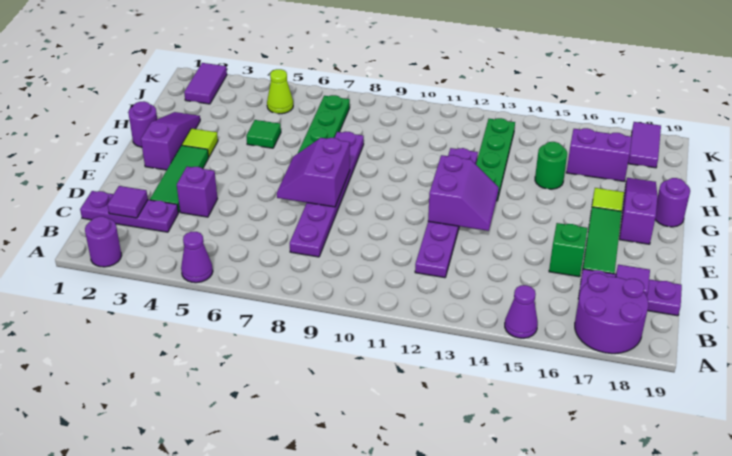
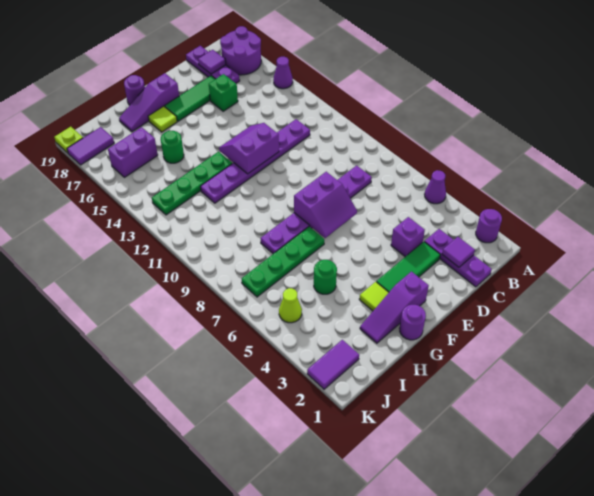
green tile H5 level 1 -> green round brick H5 level 1
purple brick I16:I17 level 1 -> purple brick I16:J16 level 1
none -> lime plate K19 level 1

